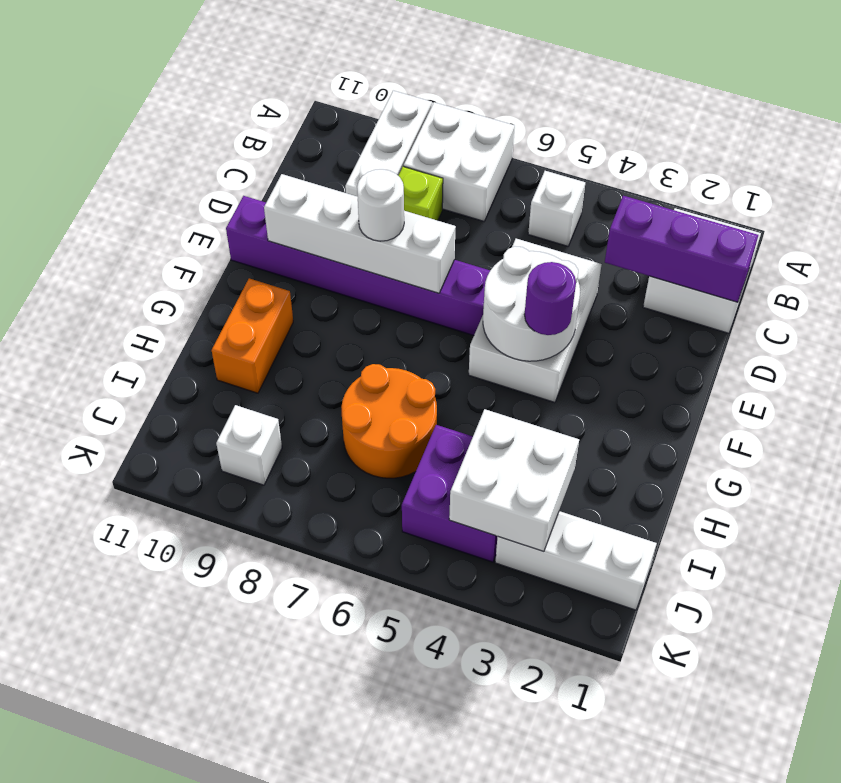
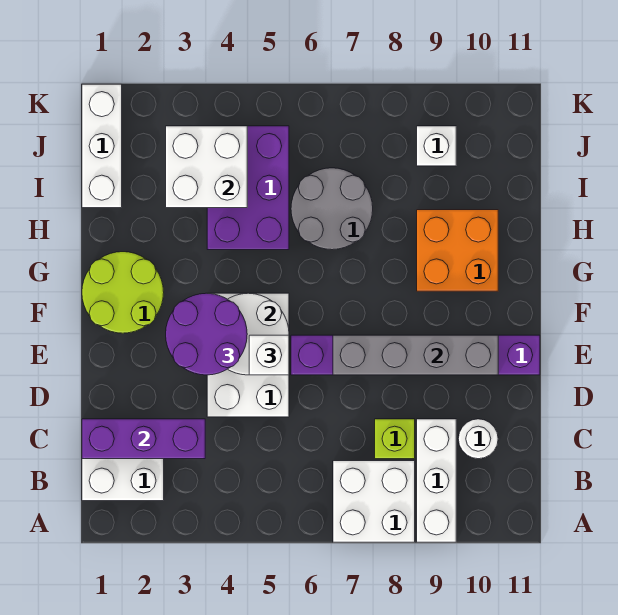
white brick B5 level 1 -> white brick E5 level 3
white brick E7:E10 level 2 -> grey brick E7:E10 level 2
white round brick E8 level 3 -> white round brick C10 level 1
none -> lime round brick F1:G2 level 1
purple round brick F4 level 3 -> purple round brick E3:F4 level 3
orange brick G10:H10 level 1 -> orange brick G9:H10 level 1
orange round brick H6:I7 level 1 -> grey round brick H6:I7 level 1
purple brick I4:J5 level 1 -> purple brick H4:J5 level 1
white brick J1:J3 level 1 -> white brick I1:K1 level 1

